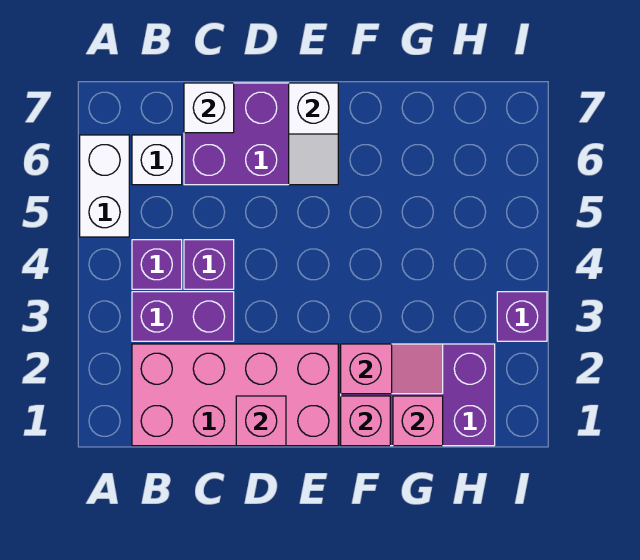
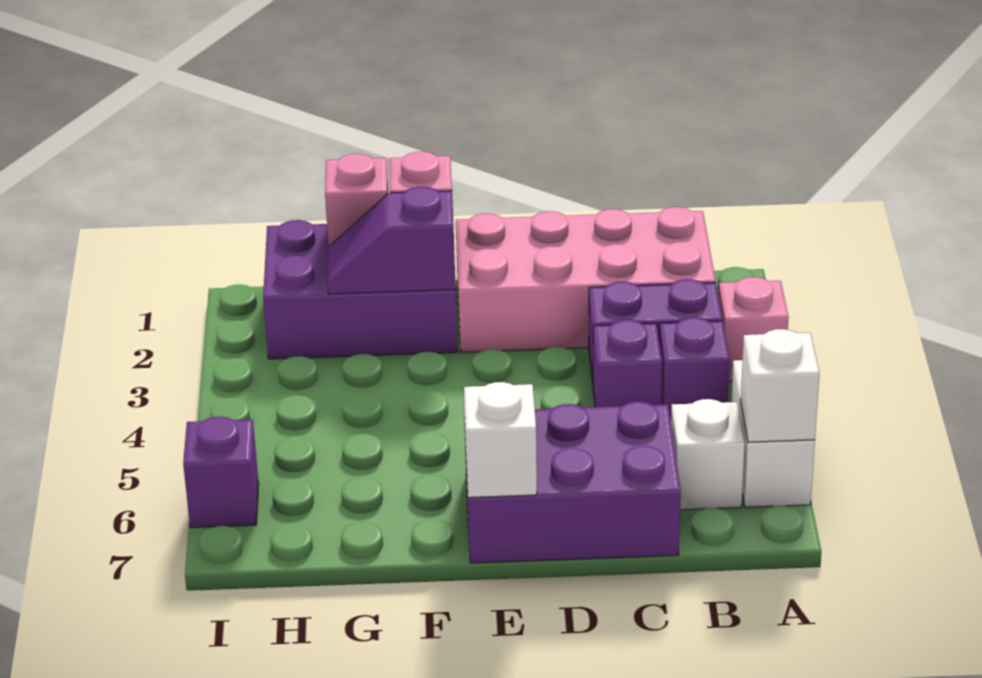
white brick C7 level 2 -> white brick A6 level 2
pink brick D1 level 2 -> pink brick A3 level 1
pink slope F2:G2 level 2 top F -> purple slope F2:G2 level 2 top F
purple brick I3 level 1 -> purple brick I6 level 1

